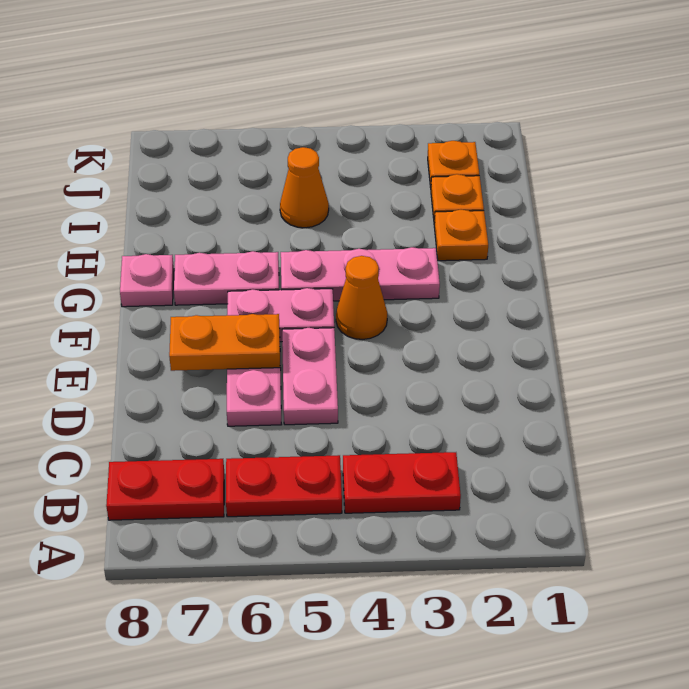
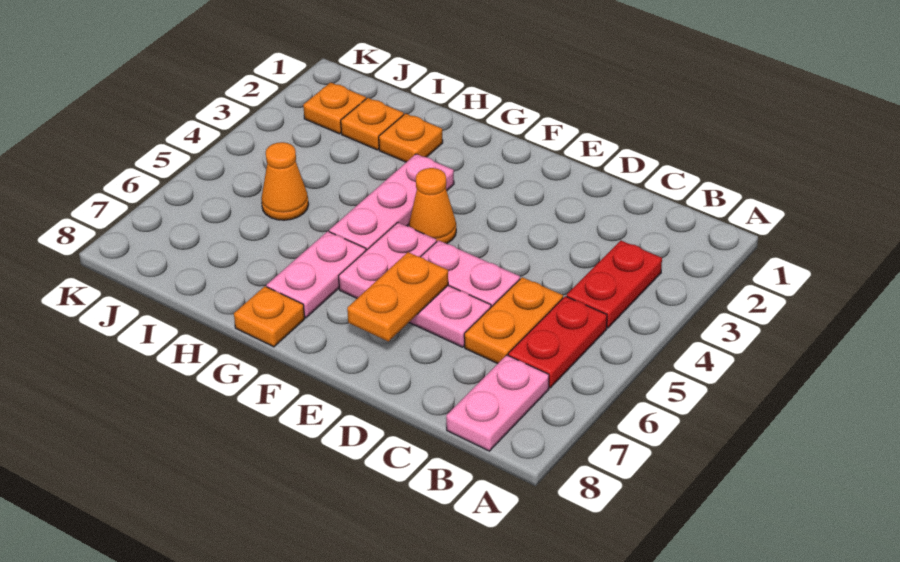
red plate B7:B8 level 1 -> pink plate B7:B8 level 1
none -> orange plate C5:C6 level 1
pink plate G8 level 1 -> orange plate G8 level 1

